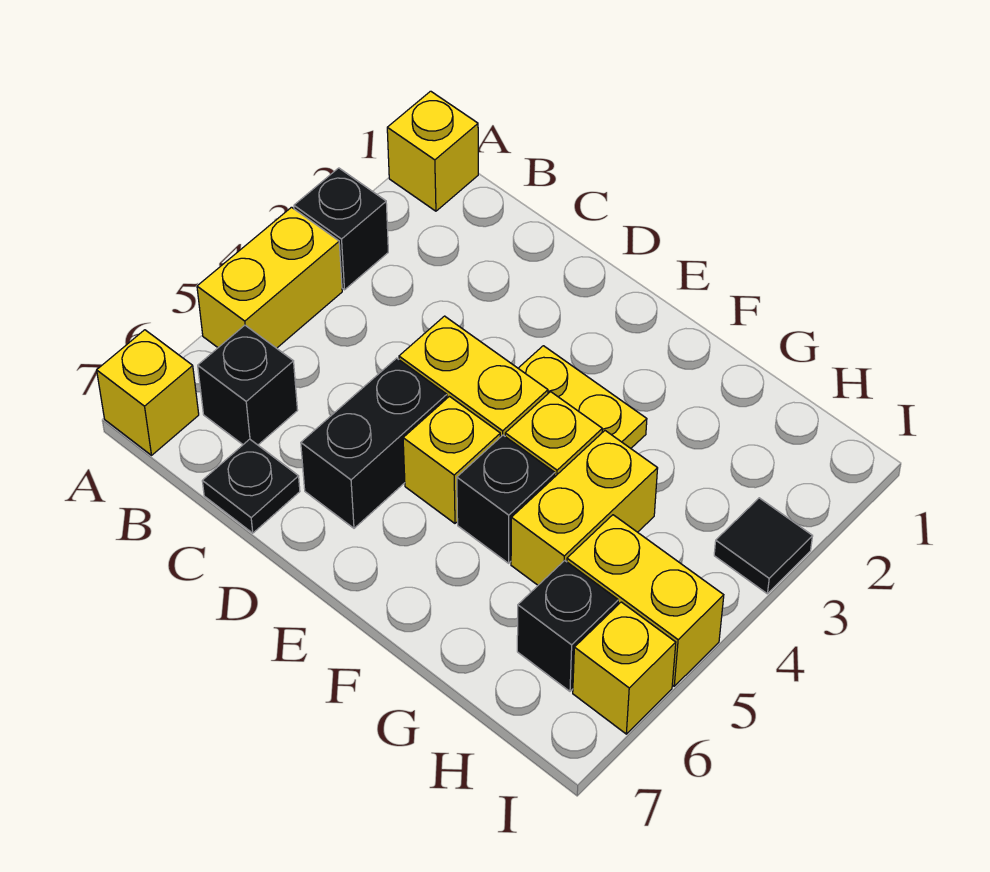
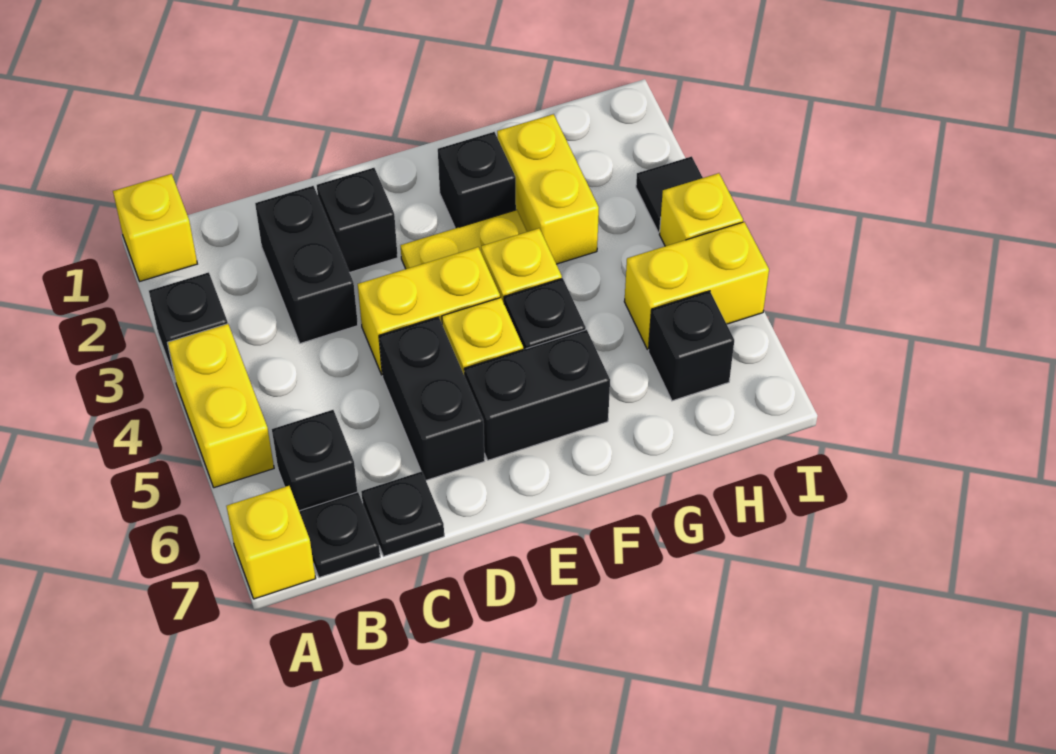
none -> black plate B7 level 1
none -> black brick C2:C3 level 1
none -> black brick D2 level 1
none -> black brick E6:F6 level 1
none -> black brick F2 level 1
yellow brick G4:G5 level 1 -> yellow brick G2:G3 level 1
yellow brick I6 level 1 -> yellow brick I4 level 1

